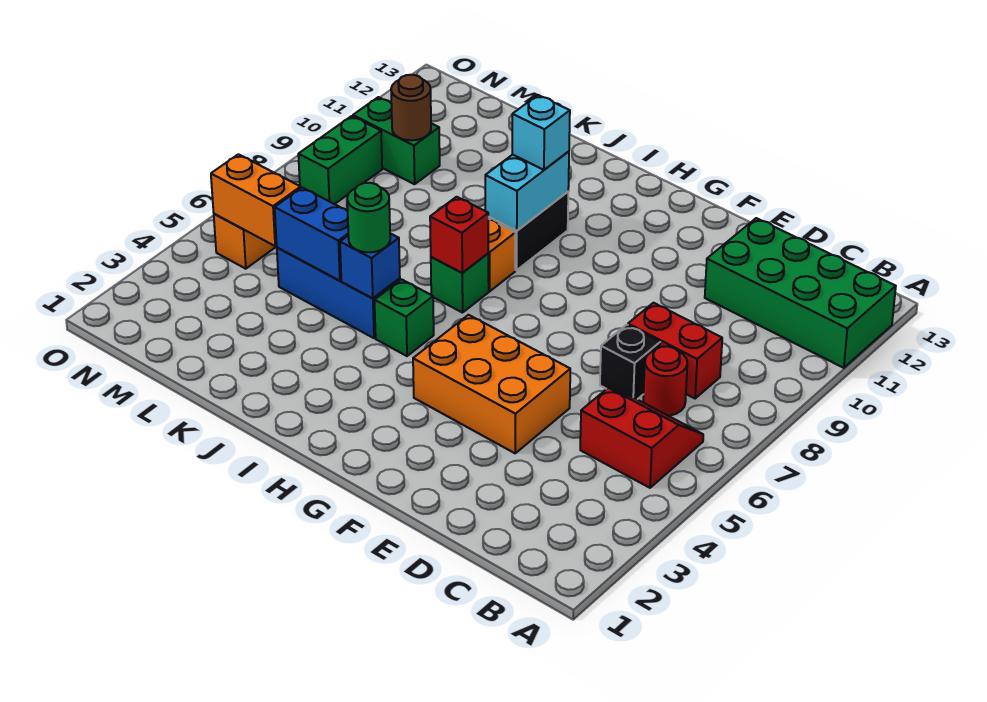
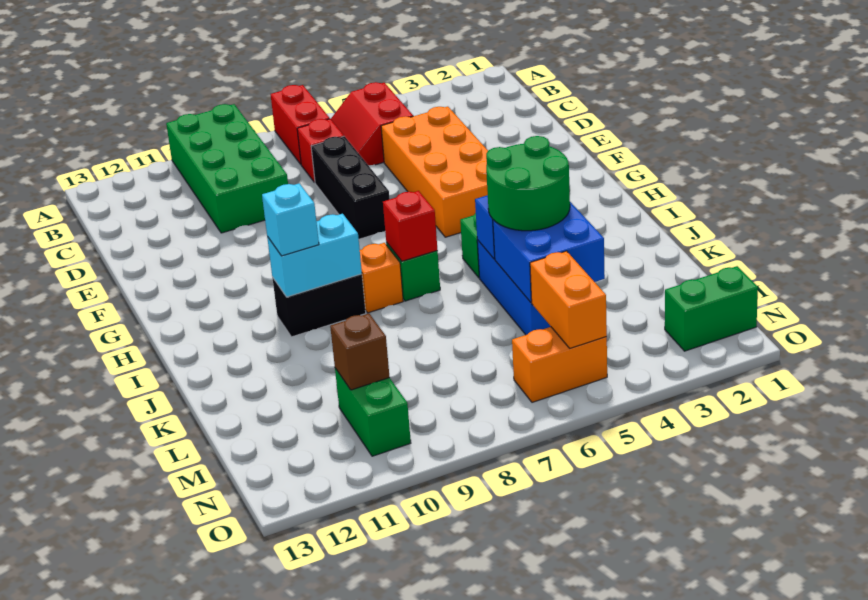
green brick A11:D12 level 1 -> green brick A9:D10 level 1
red round brick C7 level 1 -> red brick C7 level 1
red brick C8:D8 level 1 -> red brick A7:B7 level 1
black brick D7 level 1 -> black brick D7:F7 level 1
orange brick E4:G5 level 1 -> orange brick D4:G5 level 1
green round brick J5 level 3 -> green round brick J4:K5 level 3
blue brick K5:L5 level 2 -> blue brick K4:L5 level 2
brown round brick M10 level 2 -> brown brick M10 level 2
green brick N8:N9 level 1 -> green brick N1:N2 level 1

